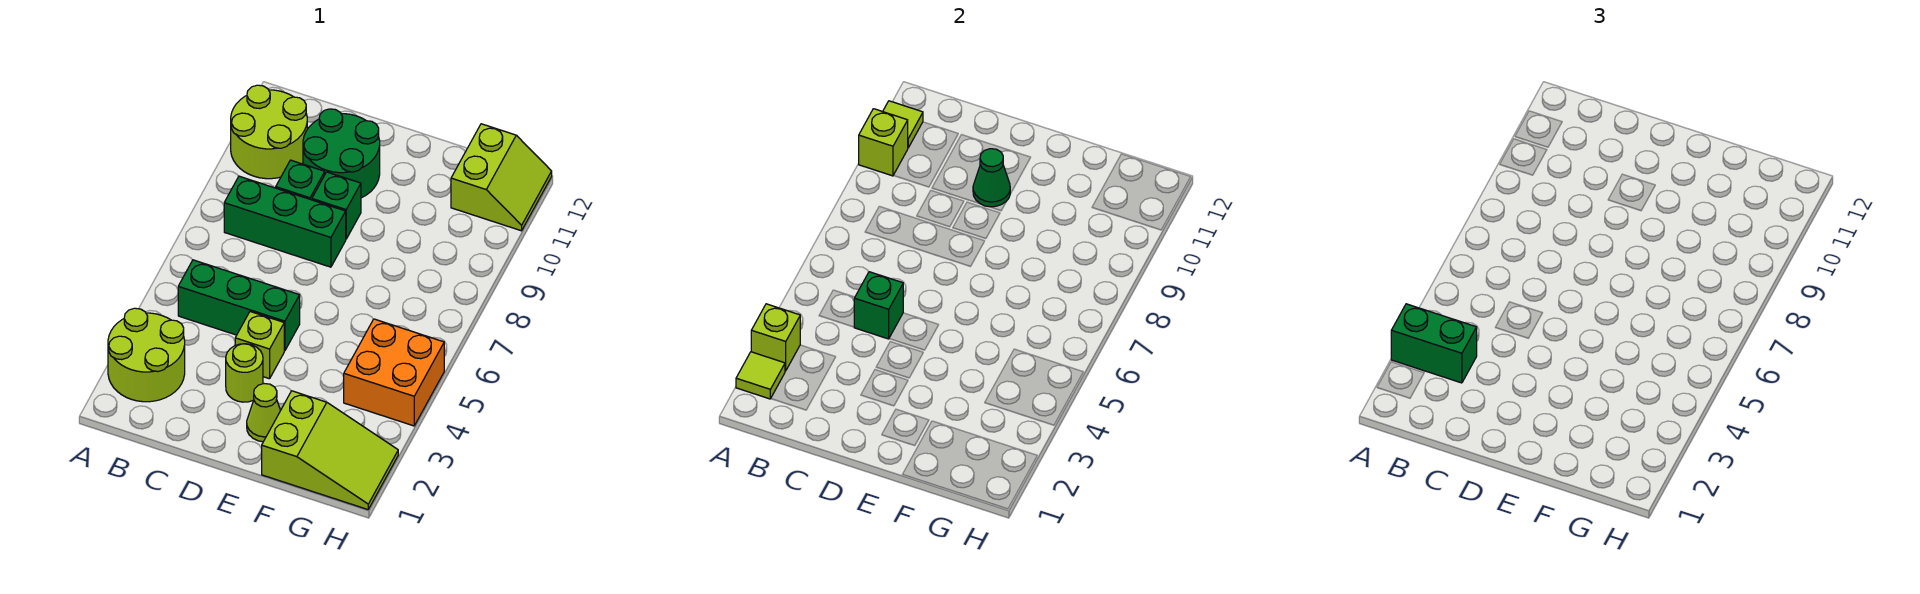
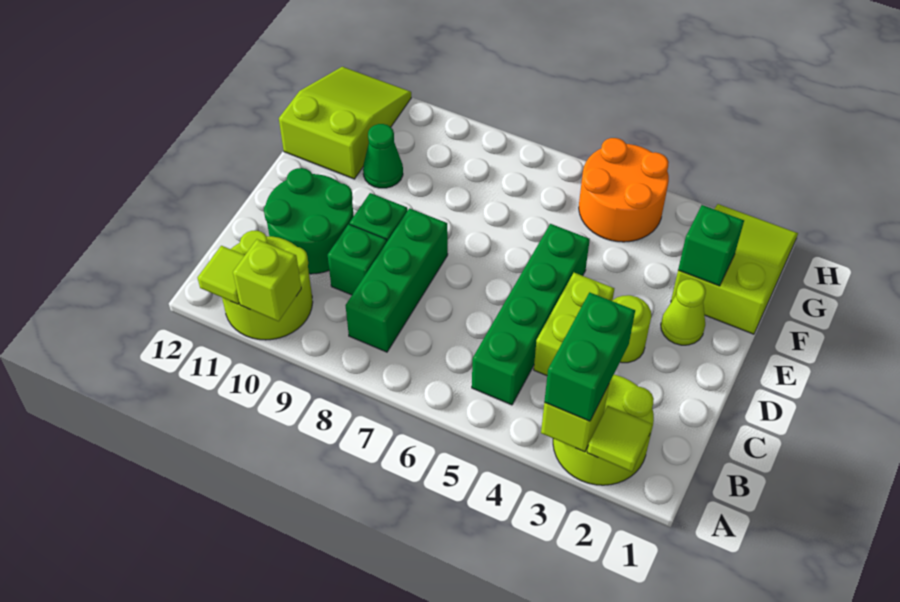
green brick B5:D5 level 1 -> green brick B5:E5 level 1
green brick C5 level 2 -> green brick F2 level 2
lime brick D4 level 1 -> lime brick C4:D4 level 1
green cone D10 level 2 -> green cone F10 level 1
orange brick G4:H5 level 1 -> orange round brick G4:H5 level 1
lime slope G11:H12 level 1 top G -> lime slope F11:H12 level 1 top F

